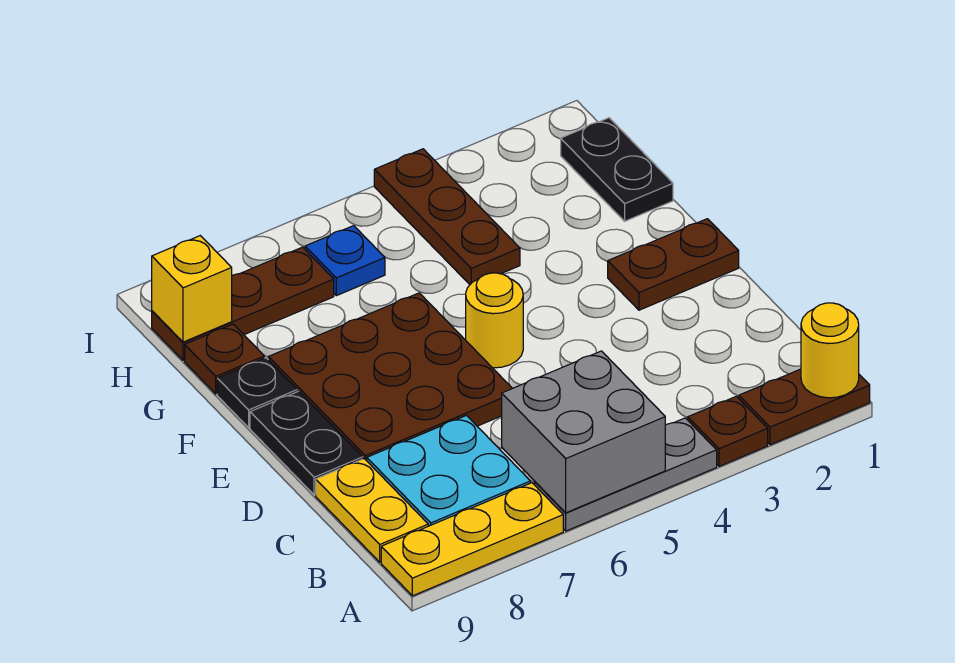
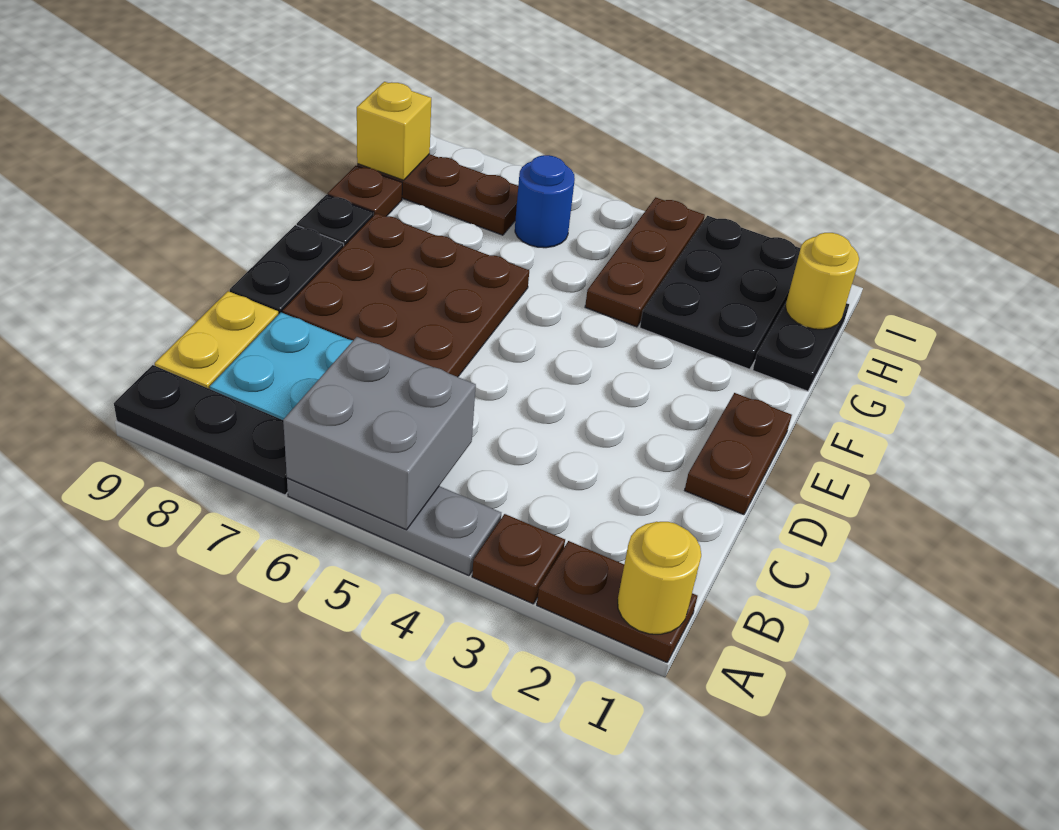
yellow plate A7:A9 level 1 -> black plate A7:A9 level 1
brown plate E1:E2 level 1 -> brown plate D1:E1 level 1
yellow round brick E5 level 1 -> yellow round brick H1 level 2
none -> black plate G2:I3 level 1
blue plate H6 level 1 -> blue round brick H6 level 1

